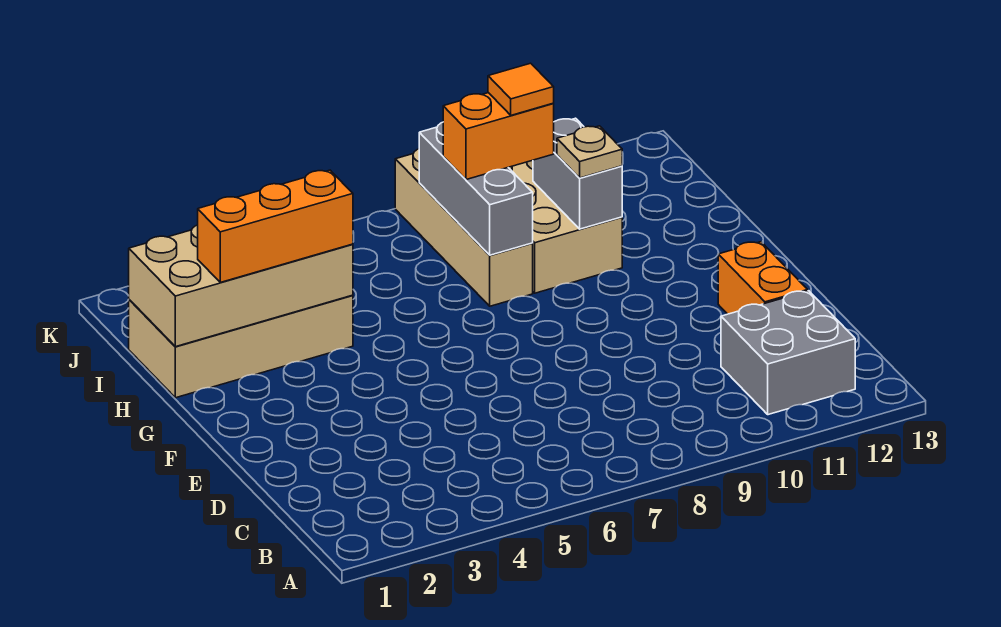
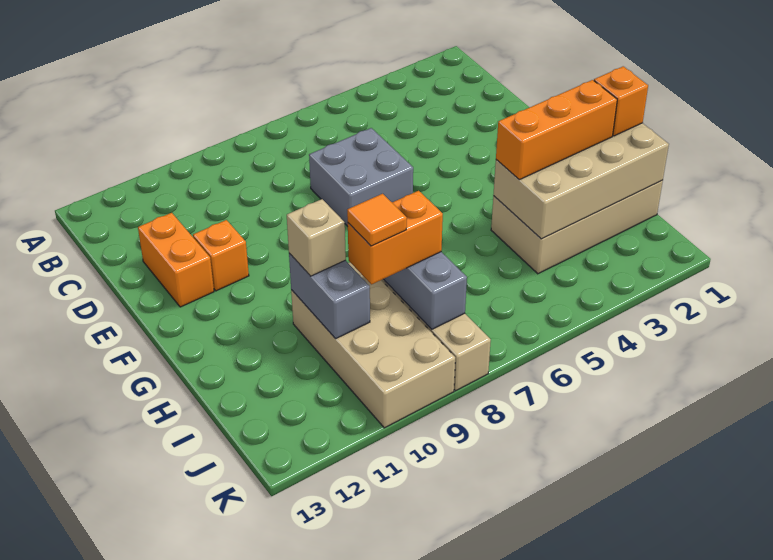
grey brick B11:C12 level 1 -> grey brick D6:E7 level 1
none -> orange brick E11 level 1
none -> orange brick H1 level 3
tan plate H10 level 3 -> tan brick H10 level 3

